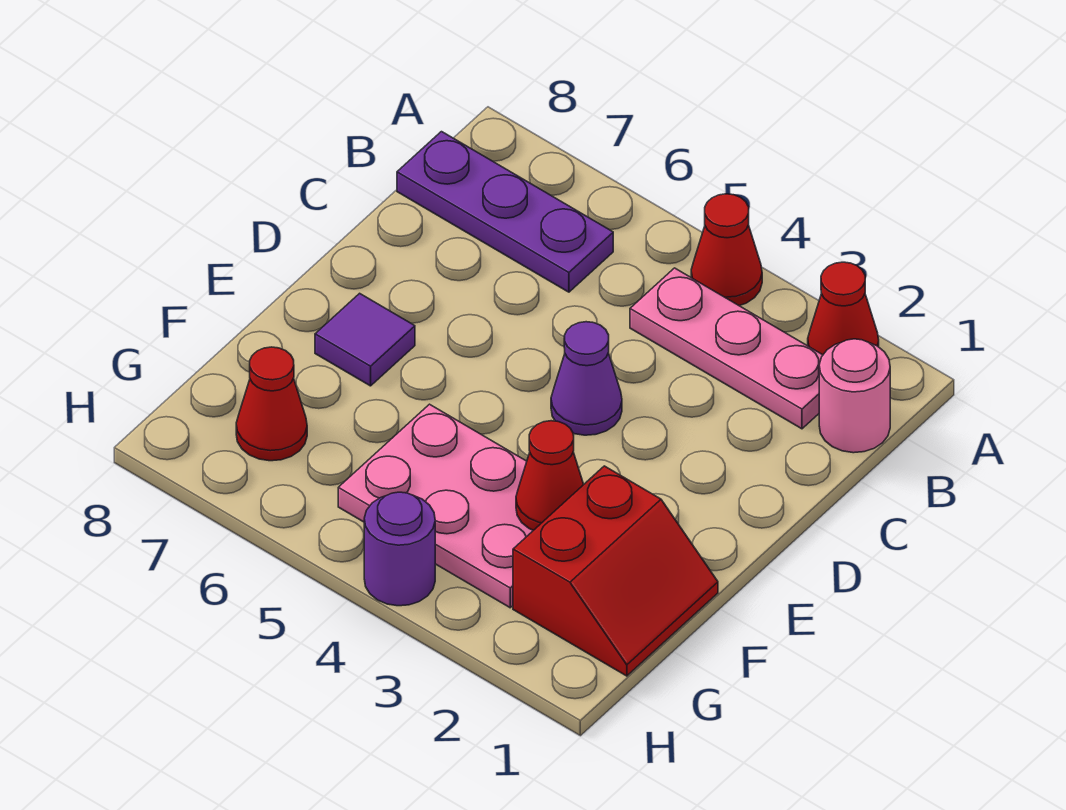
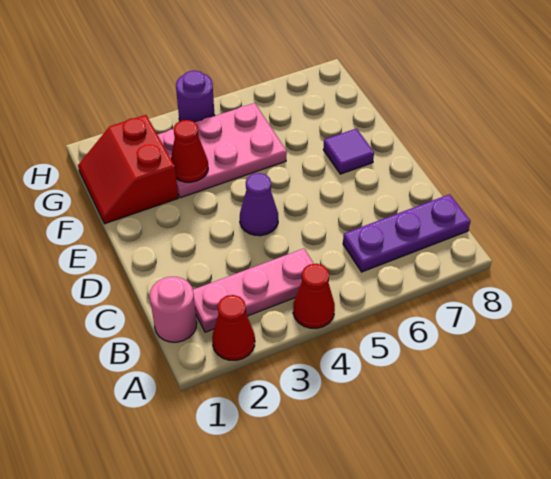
red cone G7 level 1 -> none

